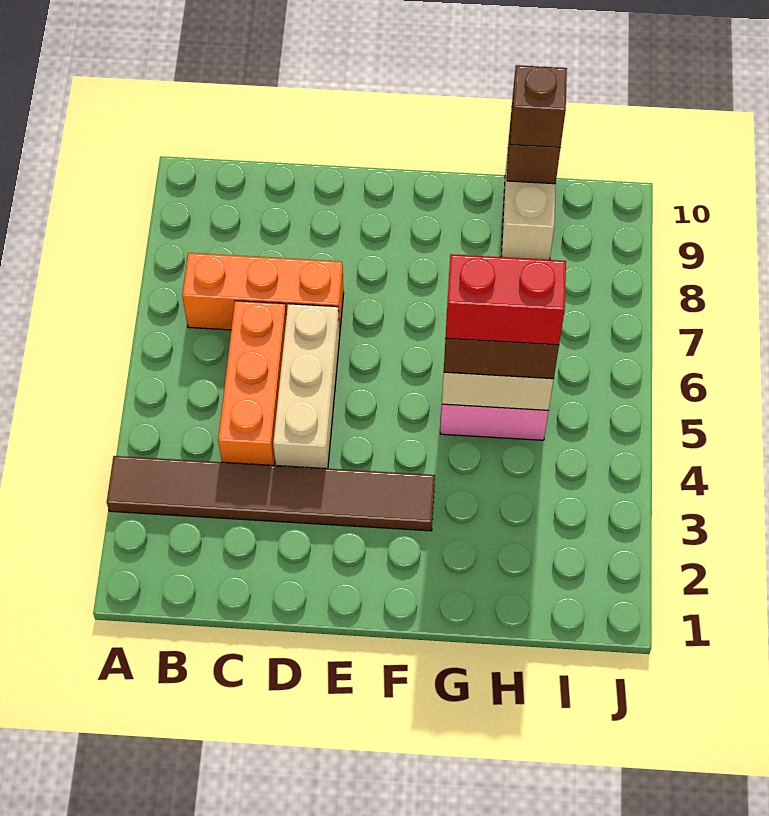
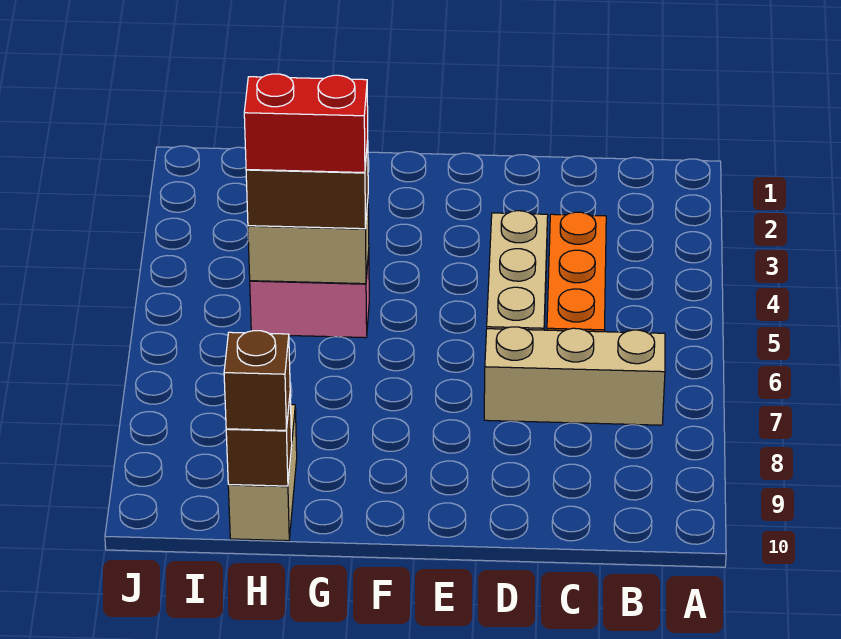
brown tile A3:F3 level 1 -> none
orange brick B7:D7 level 1 -> tan brick B7:D7 level 1

